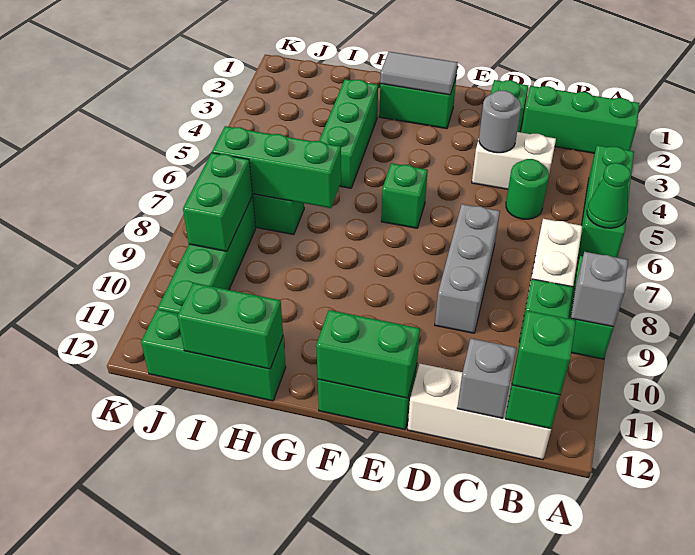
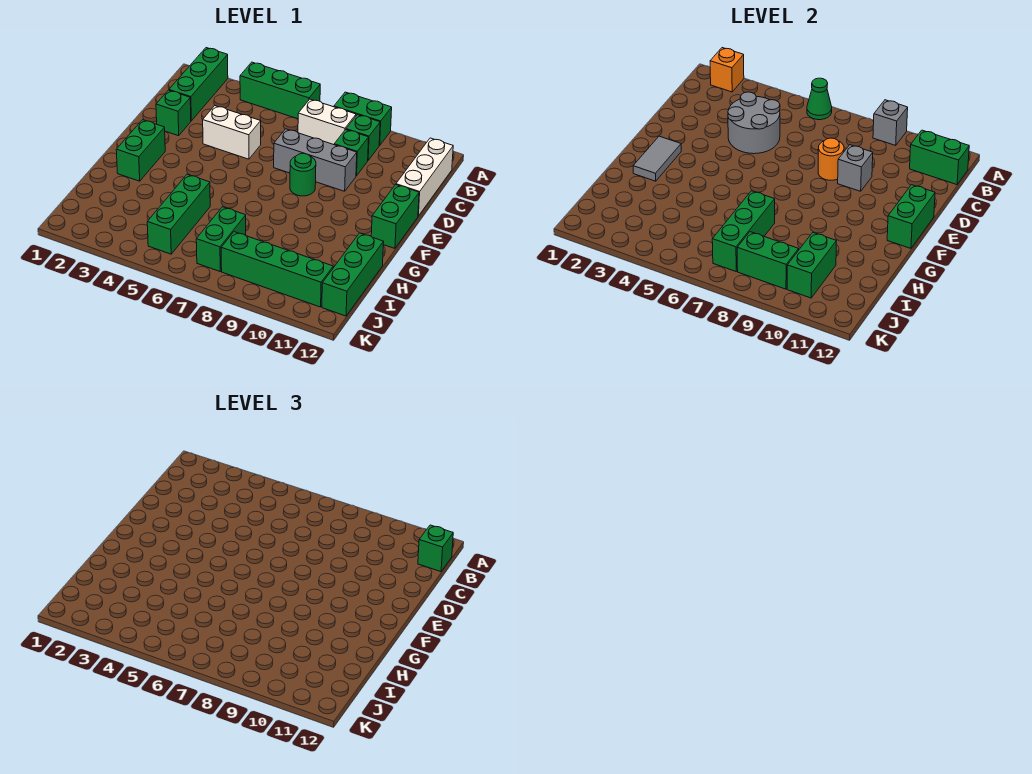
none -> orange brick A2 level 2
white brick C4:D4 level 1 -> white brick D4:D5 level 1
green round brick C5 level 1 -> green round brick E8 level 1
grey brick C12 level 2 -> grey brick D9 level 2
grey round brick D4 level 2 -> grey round brick C4:D5 level 2
none -> orange round brick D8 level 2
green brick F6 level 1 -> green brick C9 level 1
green brick H3:H5 level 1 -> green brick H5:J5 level 1
green brick H12:I12 level 2 -> green brick I10:J10 level 2

